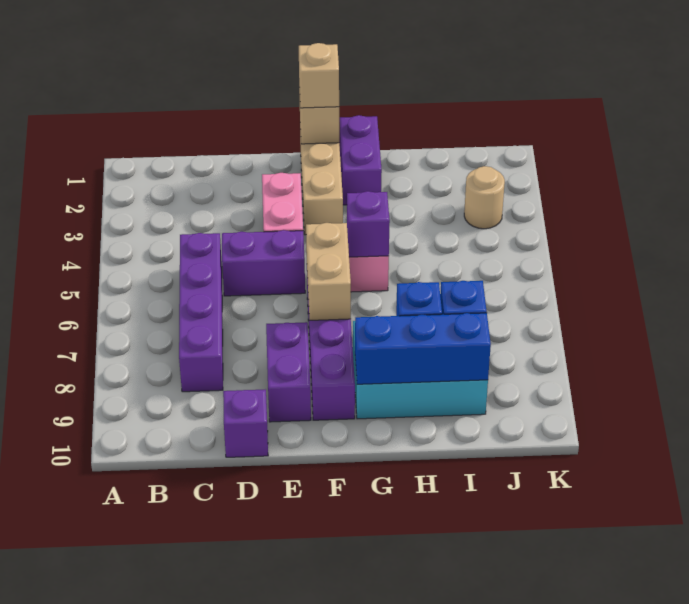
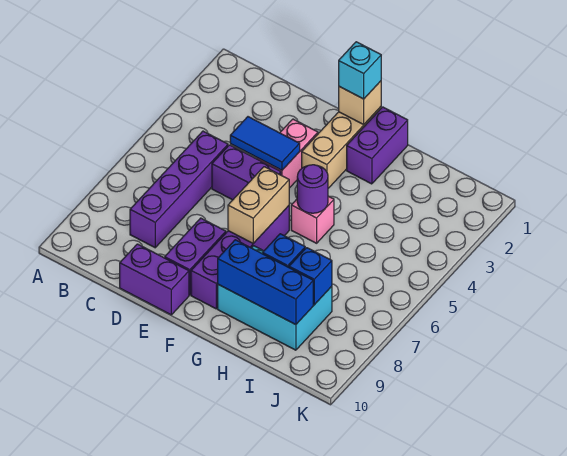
none -> blue tile D4:E4 level 2
purple brick D10 level 1 -> purple brick D10:E10 level 1
tan brick F1 level 3 -> cyan brick F1 level 3
purple brick G5 level 2 -> purple round brick G5 level 2
tan round brick J3 level 1 -> none

